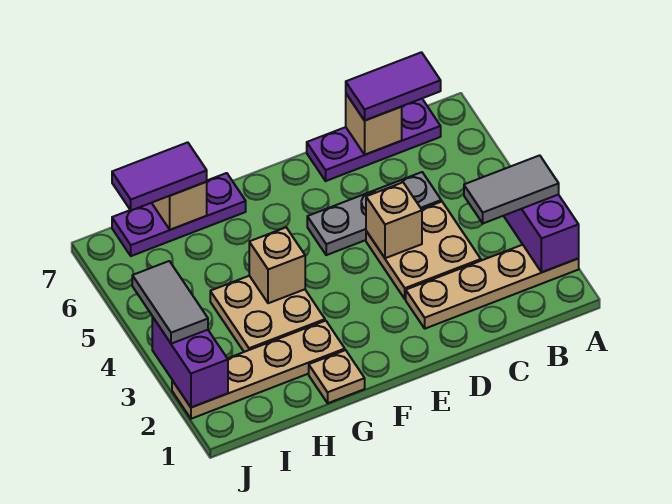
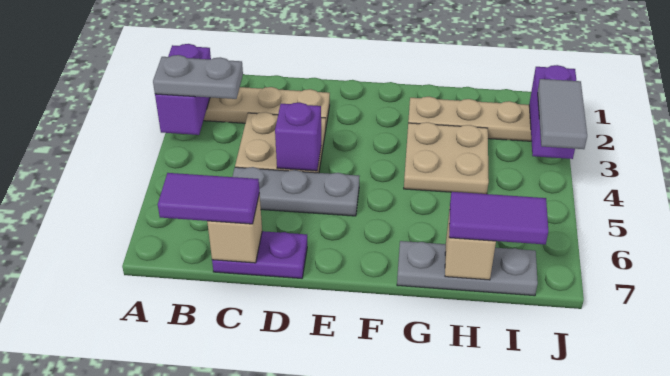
grey tile A3:B3 level 3 -> grey plate A3:B3 level 3
purple plate B7:D7 level 1 -> purple plate C7:D7 level 1
tan brick D4 level 2 -> purple brick D4 level 2
tan plate G1 level 1 -> none
tan brick G4 level 2 -> none
purple plate G7:I7 level 1 -> grey plate G7:I7 level 1

